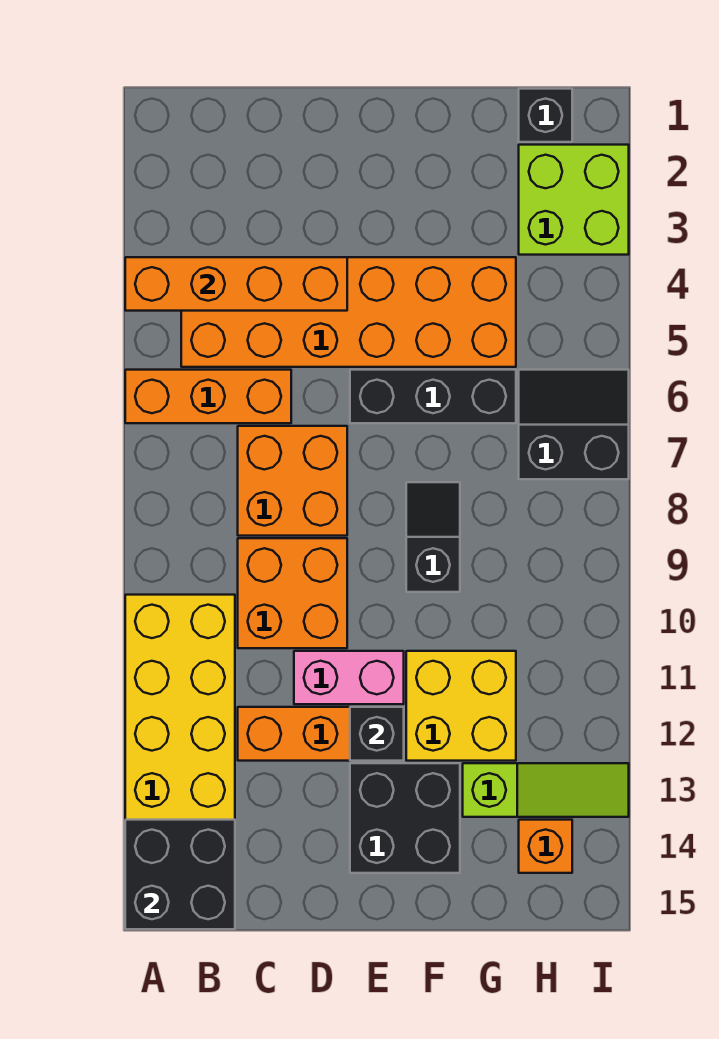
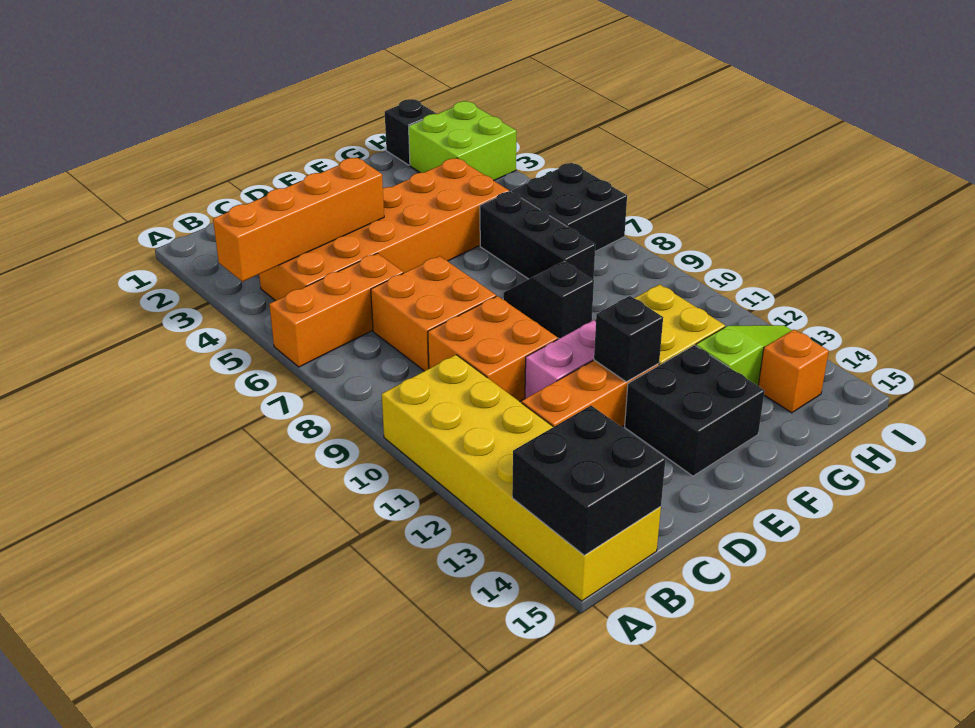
black brick E6:G6 level 1 -> black brick G6:G8 level 1
black slope H6:I7 level 1 top 7 -> black brick H6:I7 level 1

